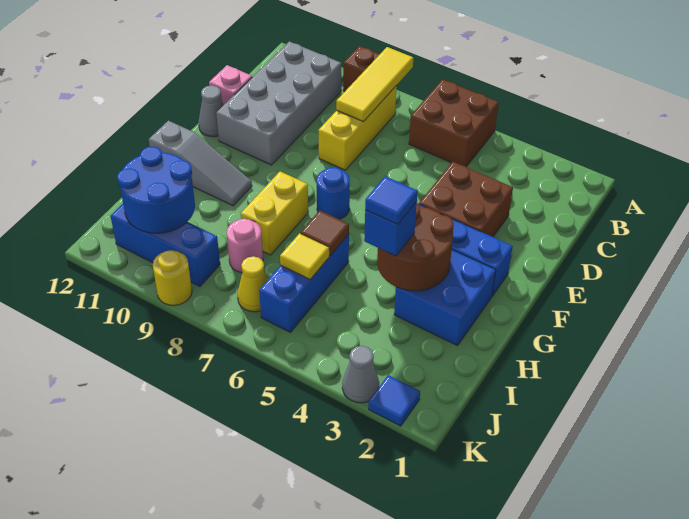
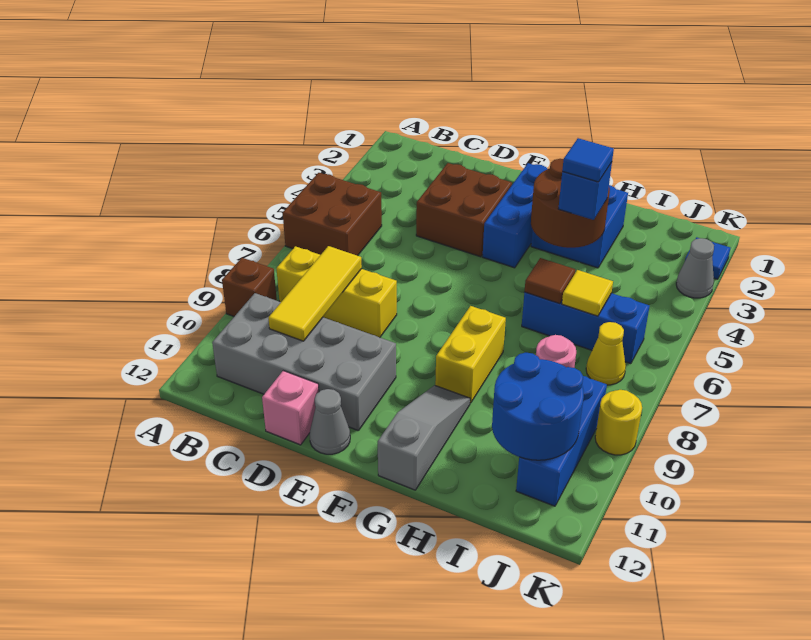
yellow tile A8:C8 level 2 -> yellow tile C8:C10 level 2
blue round brick F7 level 1 -> none
yellow brick G8:H8 level 1 -> yellow brick G8:G9 level 1

